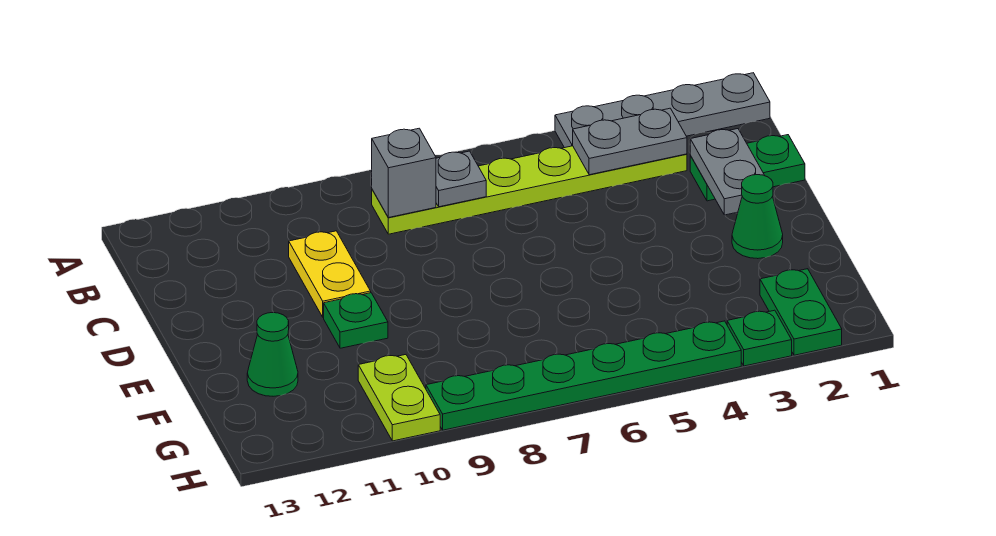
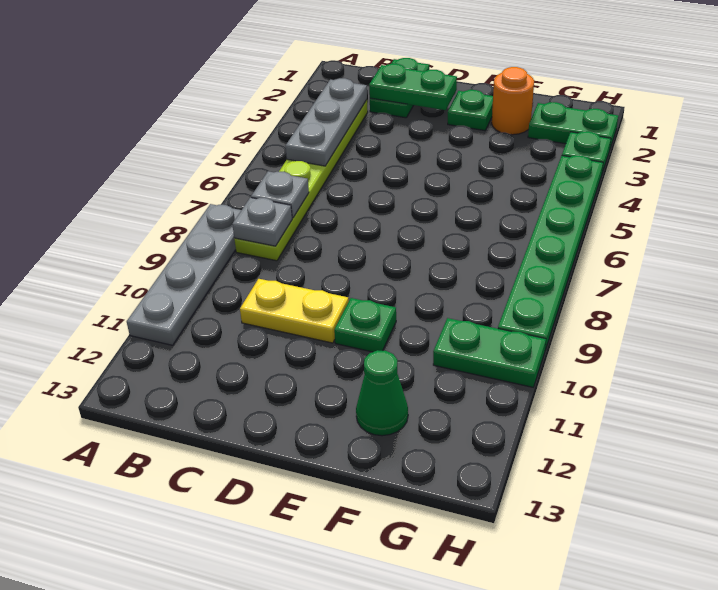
grey plate A1:A4 level 1 -> grey plate A8:A11 level 1
grey plate B3:B4 level 2 -> grey plate B3:B5 level 2
grey brick B8 level 2 -> grey plate B8 level 2
grey plate C2:D2 level 2 -> green plate C2:D2 level 2
green cone E2 level 1 -> green plate E2 level 1
none -> orange round brick F2 level 1
lime plate G10:H10 level 1 -> green plate G10:H10 level 1

